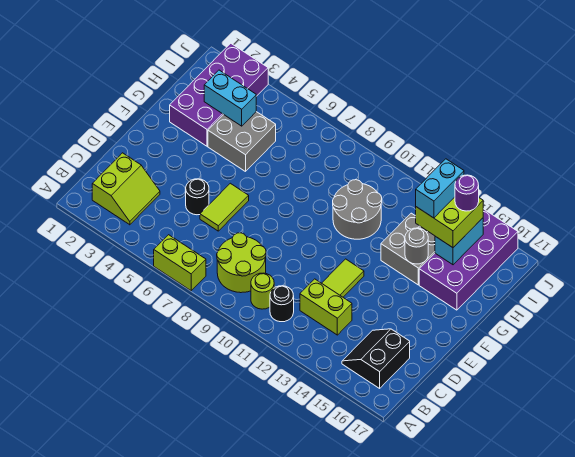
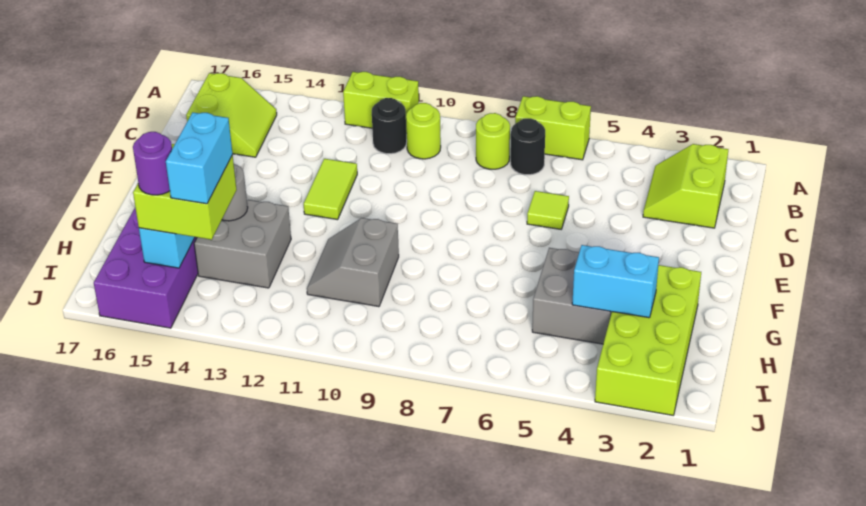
lime round brick B8:C9 level 1 -> lime round brick B8 level 1
black slope B15:C16 level 1 top 16 -> lime slope B15:C16 level 1 top 16
lime brick C12:C13 level 1 -> lime brick A11:A12 level 1
black round brick D5 level 1 -> black round brick B7 level 1
lime tile D6:E6 level 1 -> lime tile D6 level 1
purple brick G2:J3 level 1 -> lime brick G2:J3 level 1
grey round brick G10:H11 level 1 -> grey slope G10:H11 level 1 top 10

